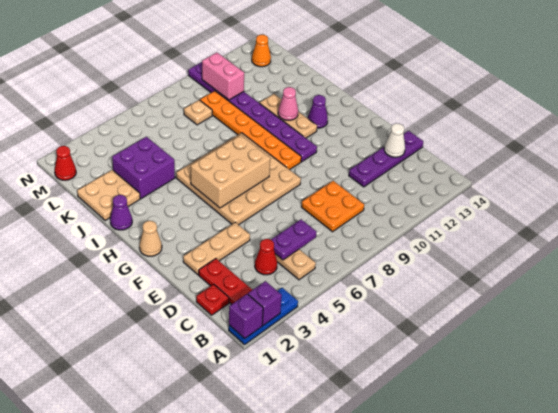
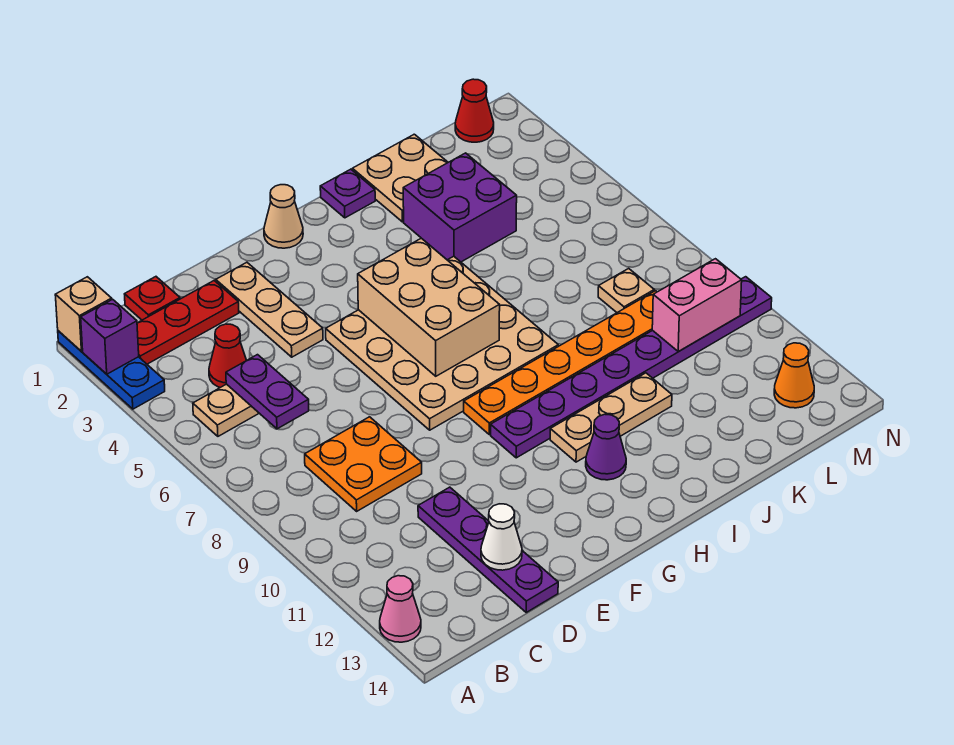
purple brick A1 level 2 -> tan brick A1 level 2
purple cone I1 level 1 -> purple plate I1 level 1
pink cone I11 level 2 -> pink cone A13 level 1

